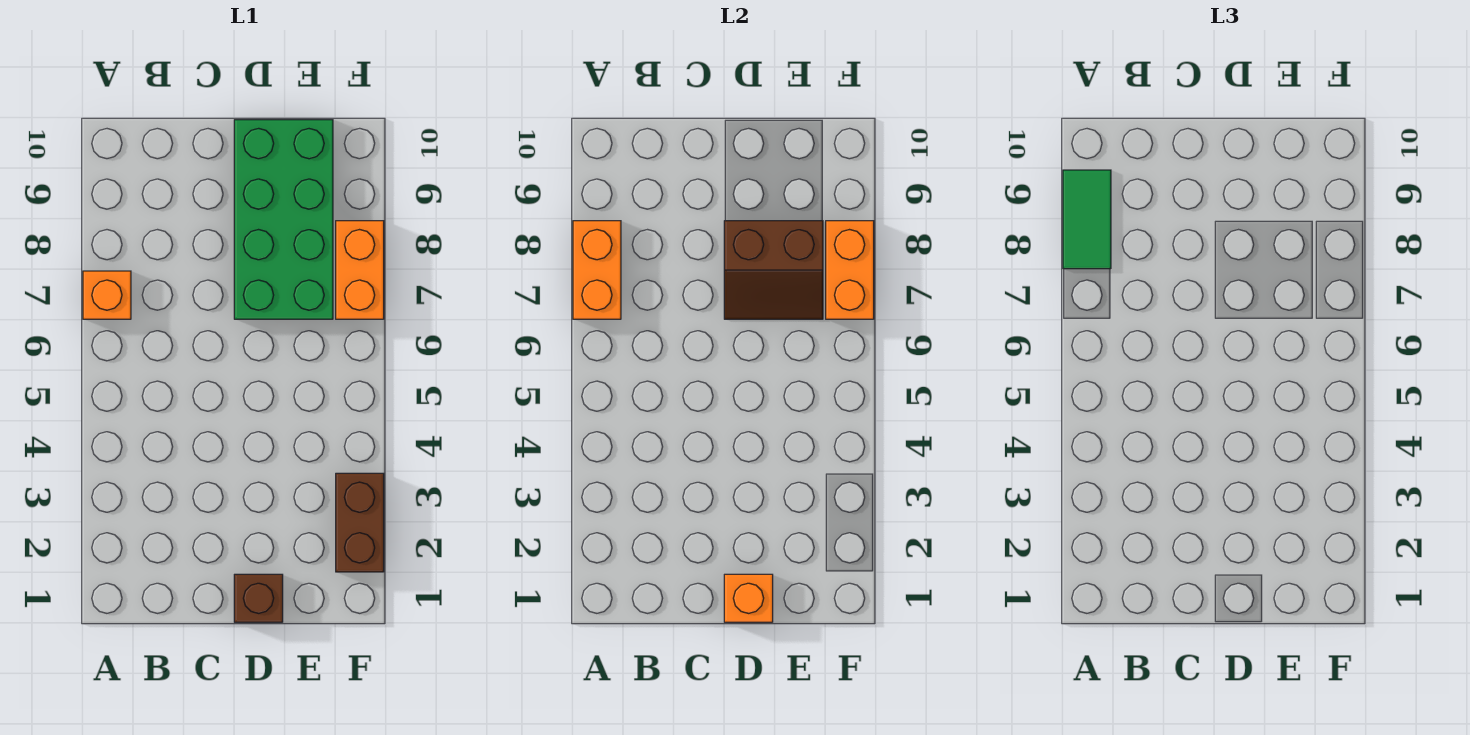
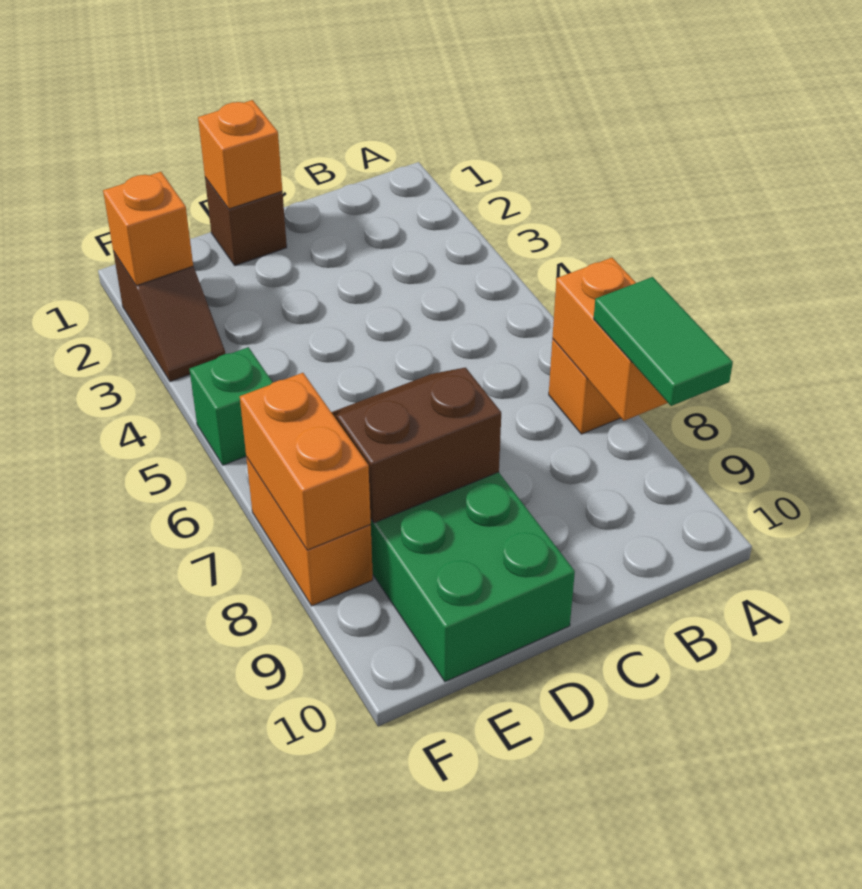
brown brick F2:F3 level 1 -> brown slope F2:F3 level 1 top 2
none -> orange brick F2 level 2
none -> green brick F5 level 1

